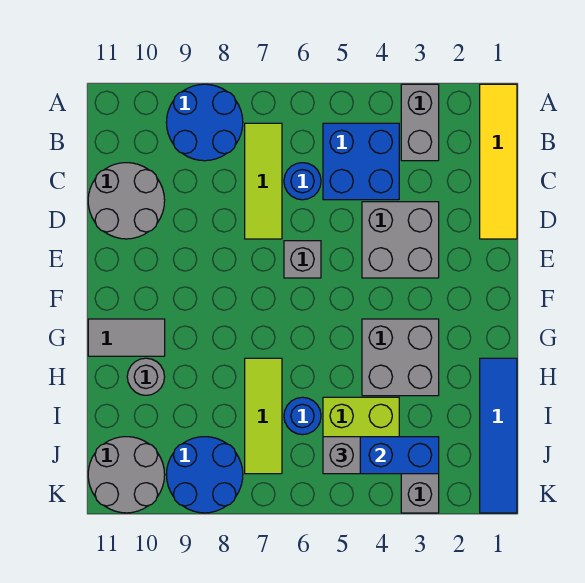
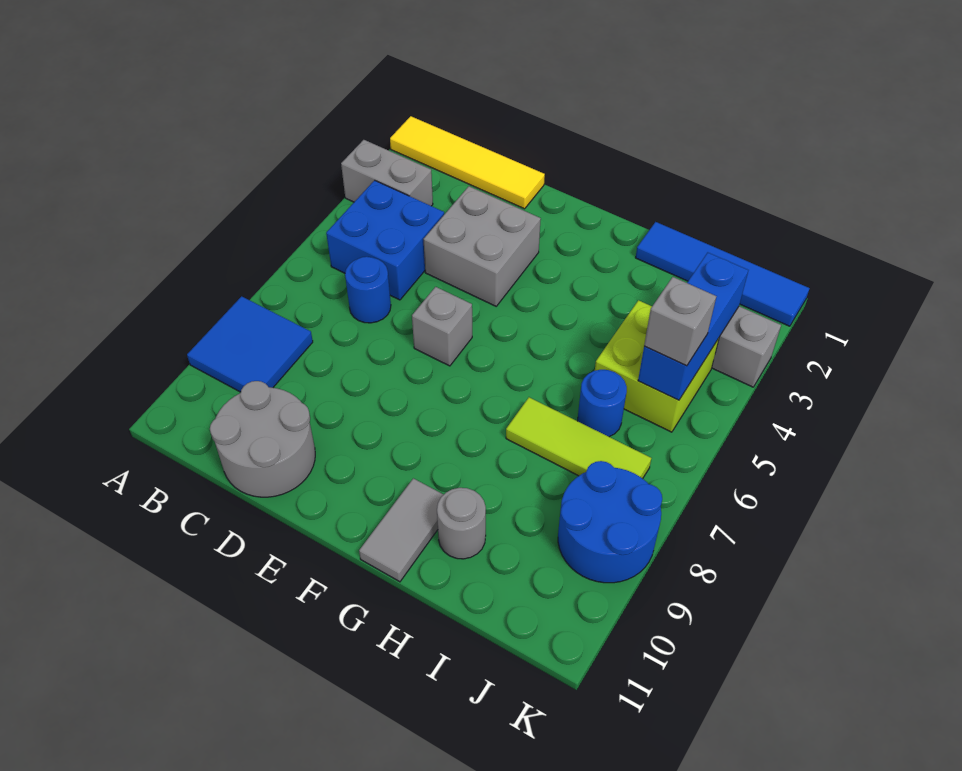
blue round brick A8:B9 level 1 -> blue tile A8:B9 level 1
lime tile B7:D7 level 1 -> none
grey brick G3:H4 level 1 -> none
grey round brick J10:K11 level 1 -> none

